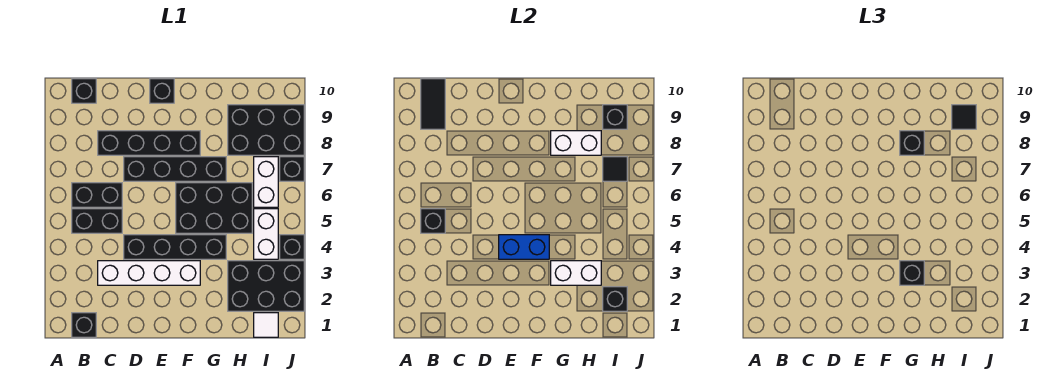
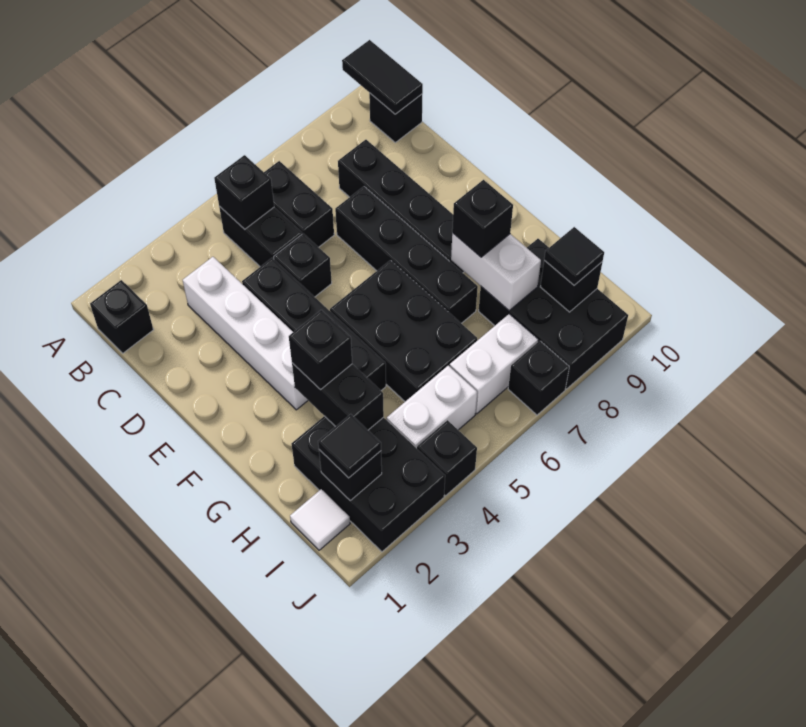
black tile B9:B10 level 2 -> black tile A10:B10 level 2
blue brick E4:F4 level 2 -> none
black brick E10 level 1 -> black brick D5 level 1
white brick G3:H3 level 2 -> black brick G3:H3 level 2
black tile I7 level 2 -> black tile I2 level 3

